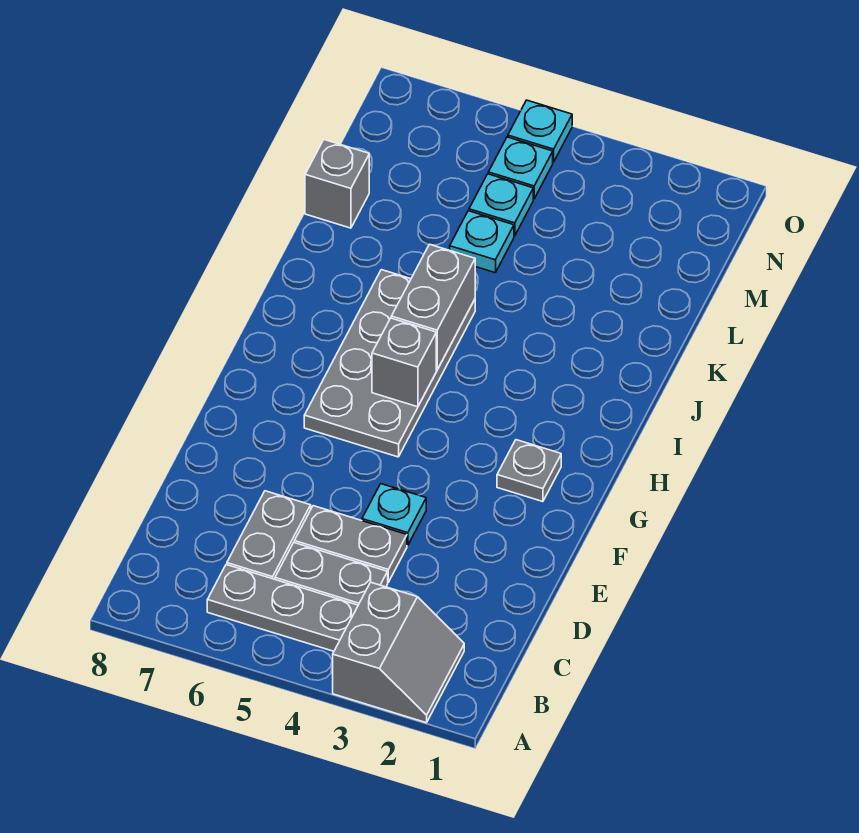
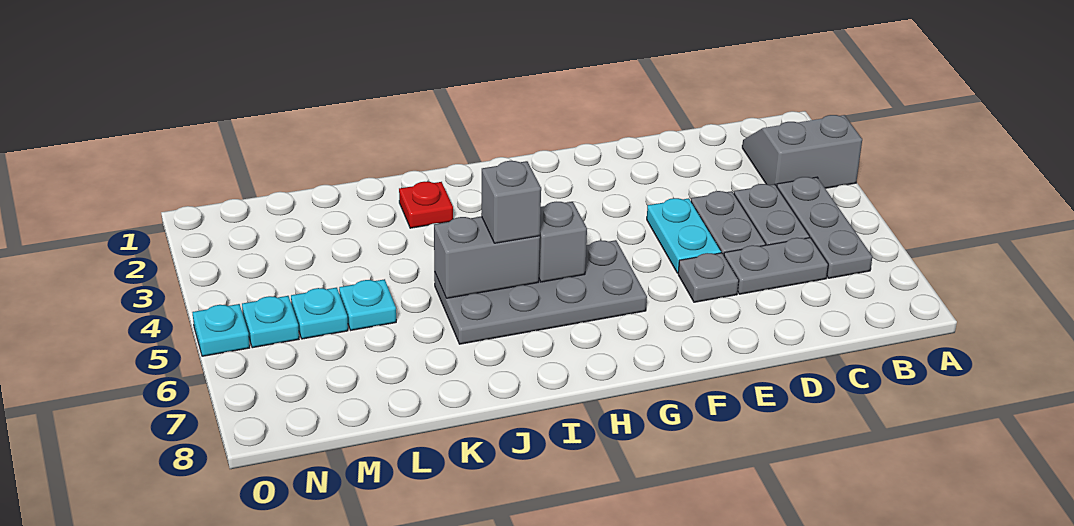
cyan plate E4 level 1 -> cyan plate E4:E5 level 1
grey plate G2 level 1 -> grey plate E6 level 1
none -> red plate J2 level 1
grey brick L8 level 1 -> grey brick I5 level 3

